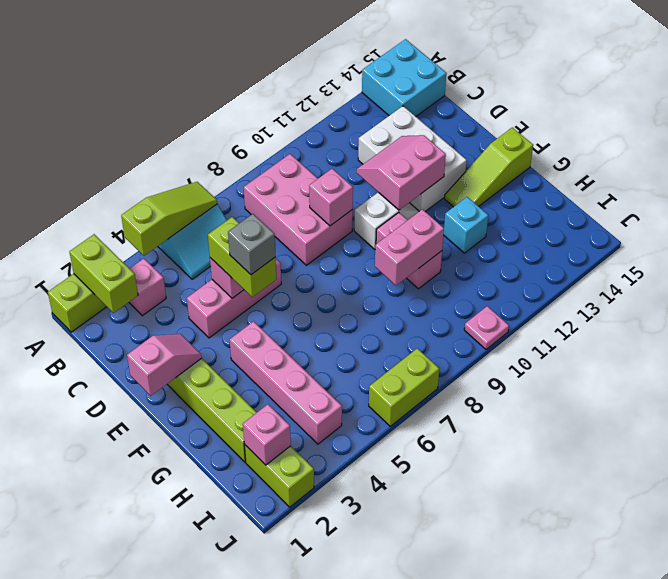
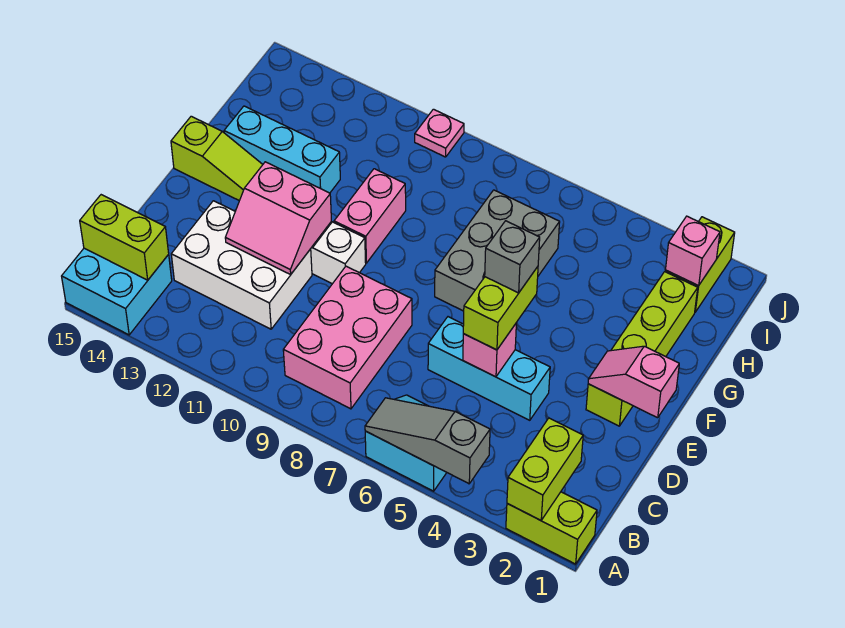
lime slope A4:A6 level 2 top 4 -> grey slope A4:A6 level 2 top 4
pink brick B3 level 1 -> none
white brick C12:E13 level 1 -> white brick C11:D13 level 1
pink brick D4:D6 level 1 -> cyan brick D4:D6 level 1
pink brick D9 level 2 -> none
pink brick F4:I4 level 1 -> none
none -> grey brick F6:H7 level 1
pink brick G9:G10 level 2 -> none
cyan brick G12 level 1 -> cyan brick G12:G14 level 1
lime brick J6:J7 level 1 -> lime brick B14:B15 level 2

